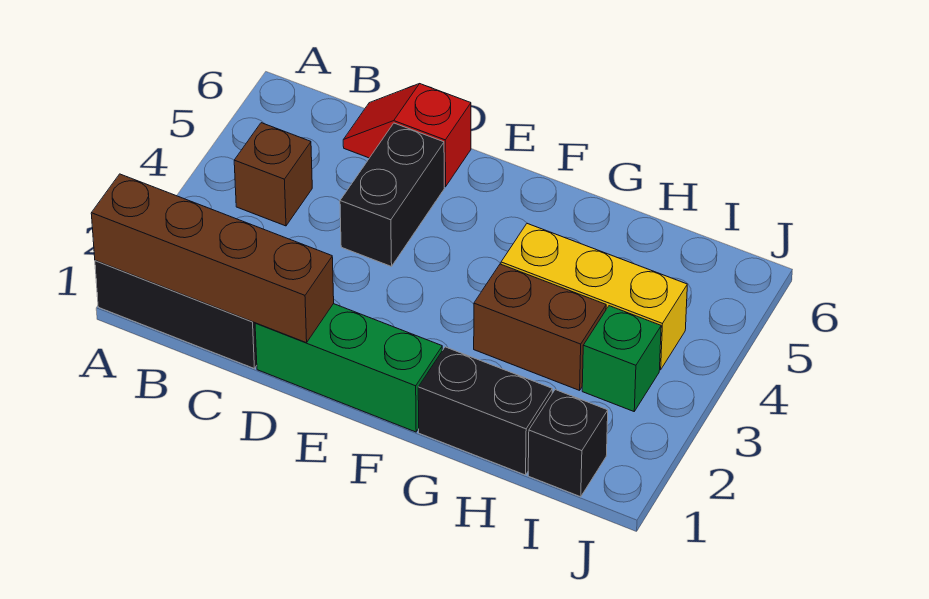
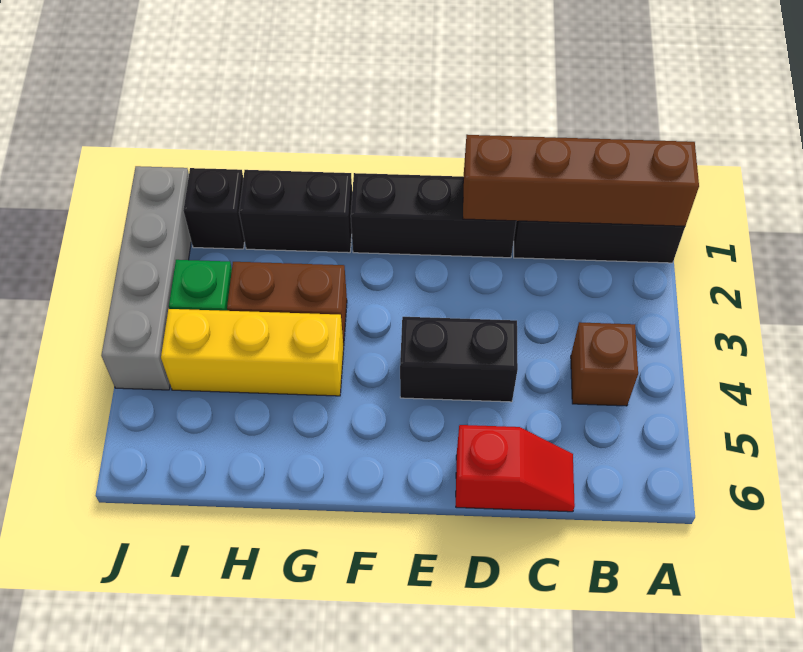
green brick D1:F1 level 1 -> black brick D1:F1 level 1
black brick D4:D5 level 1 -> black brick D4:E4 level 1
none -> grey brick J1:J4 level 1

